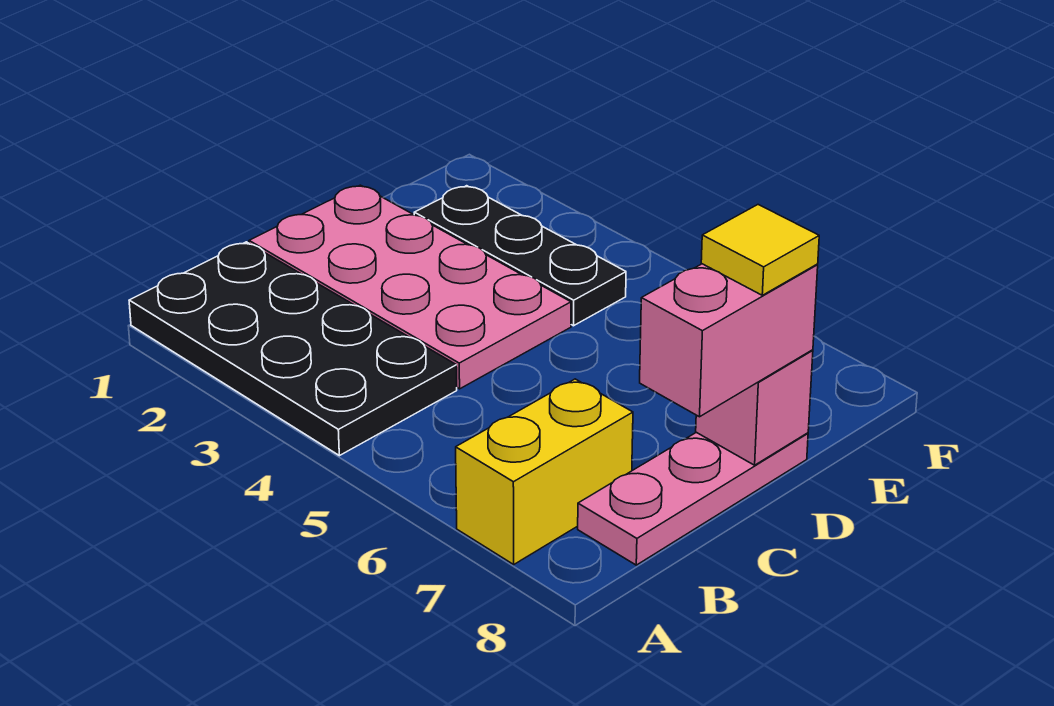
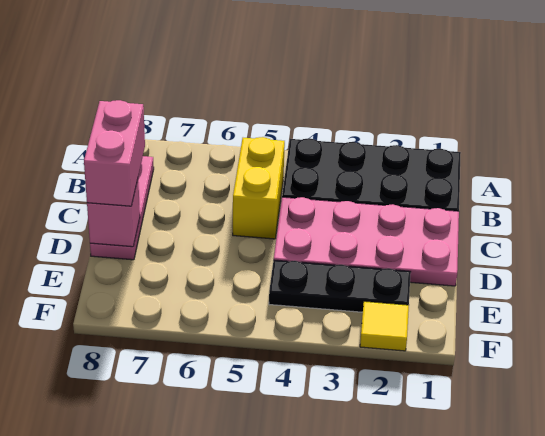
yellow brick A7:B7 level 1 -> yellow brick B5:C5 level 1
yellow tile D8 level 4 -> yellow tile F2 level 1

